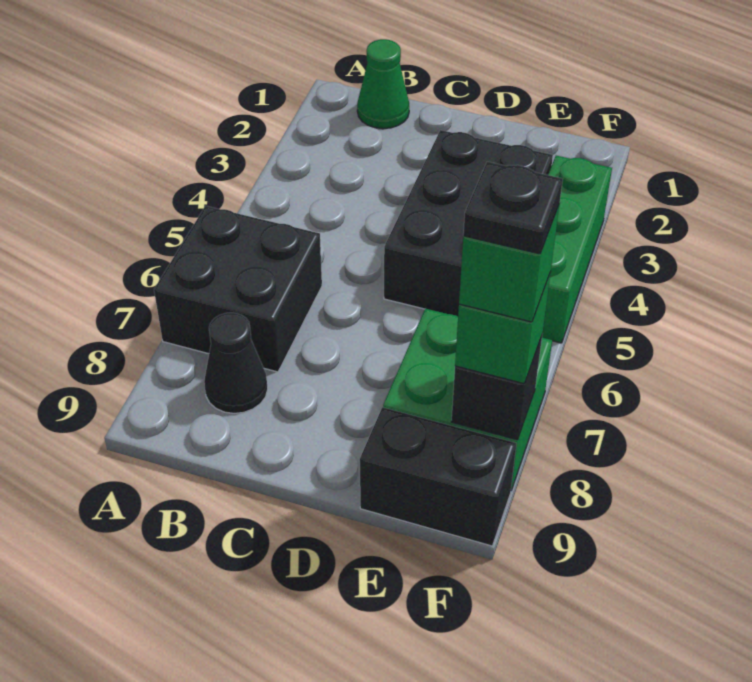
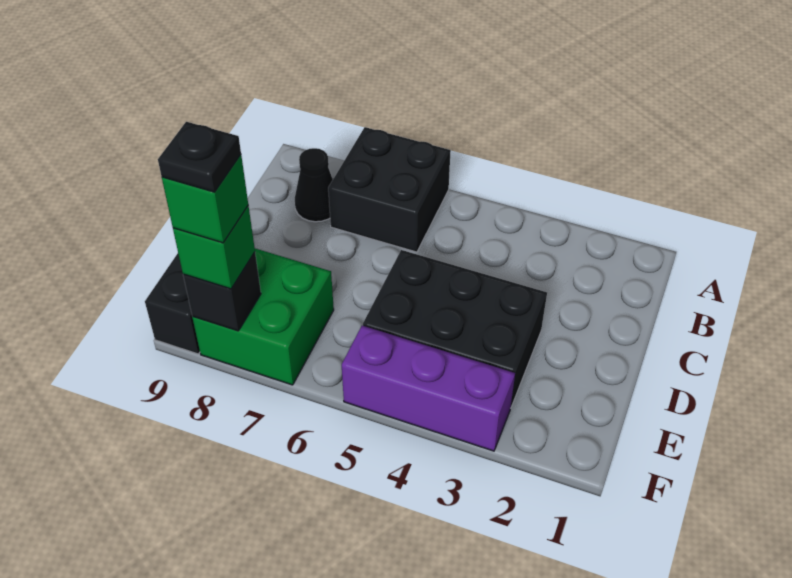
green cone B1 level 1 -> none
green brick F3:F5 level 1 -> purple brick F3:F5 level 1

